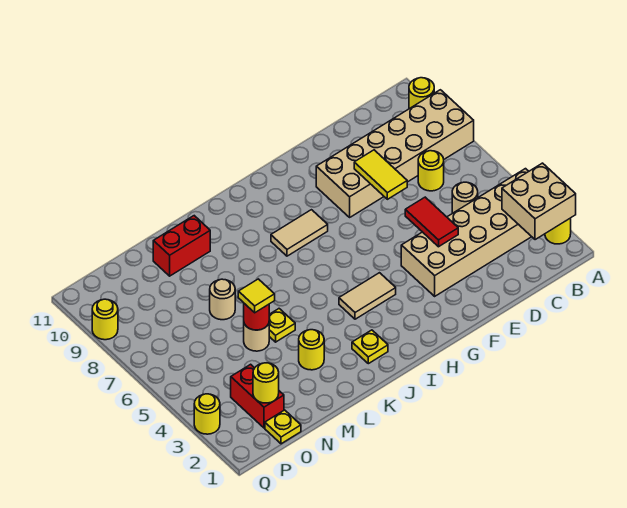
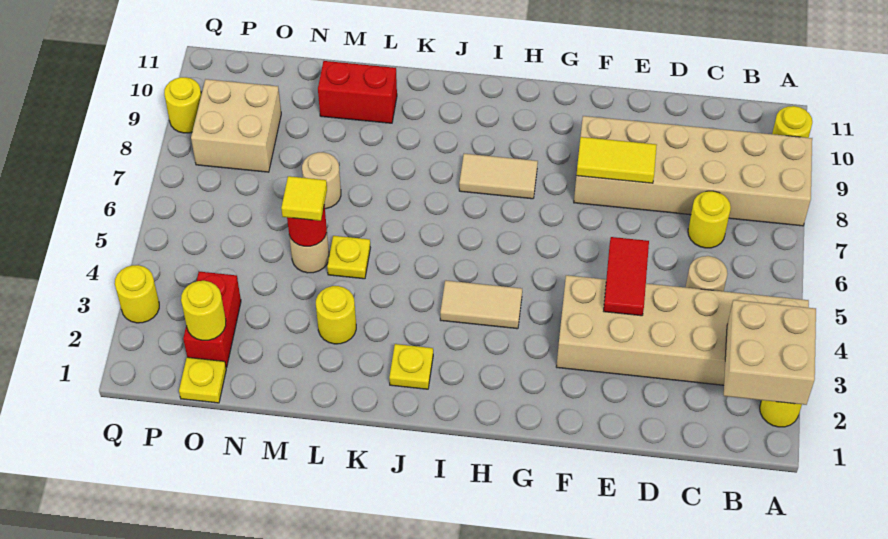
yellow tile E7:E8 level 2 -> yellow tile E8:F8 level 2
none -> tan brick O8:P9 level 1

